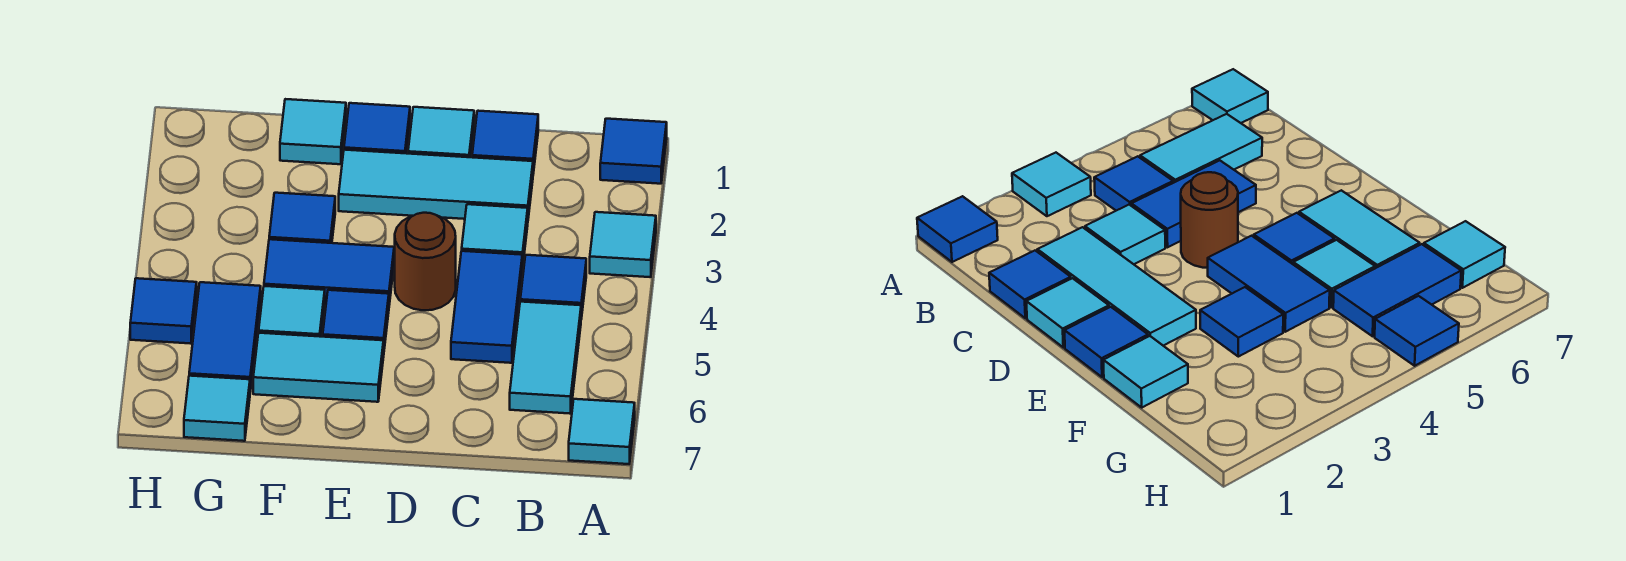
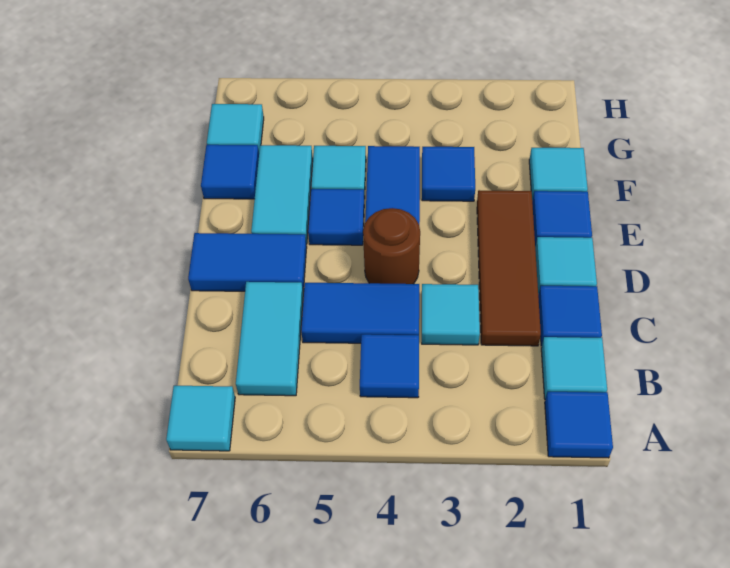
cyan tile A3 level 1 -> cyan tile B1 level 1
cyan tile B5:B6 level 1 -> cyan tile B6:C6 level 1
cyan tile C2:E2 level 1 -> brown tile C2:E2 level 1
blue tile G5:G6 level 1 -> blue tile D6:D7 level 1
blue tile H5 level 1 -> blue tile F7 level 1

